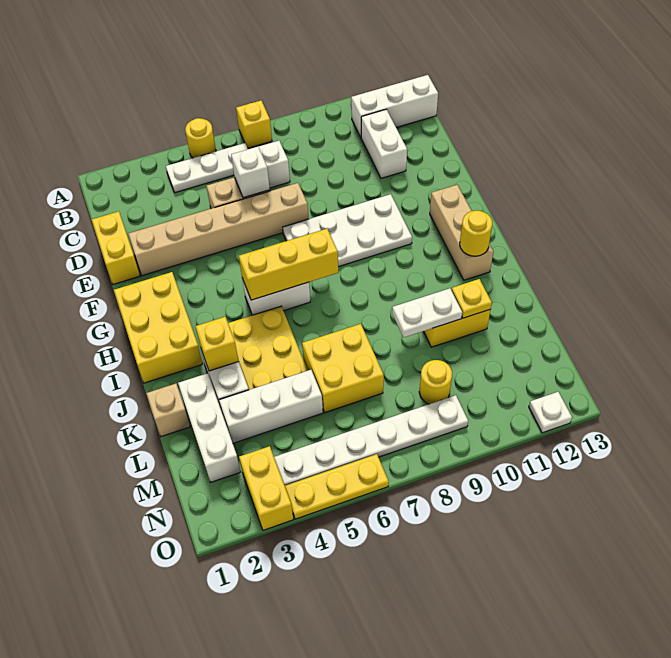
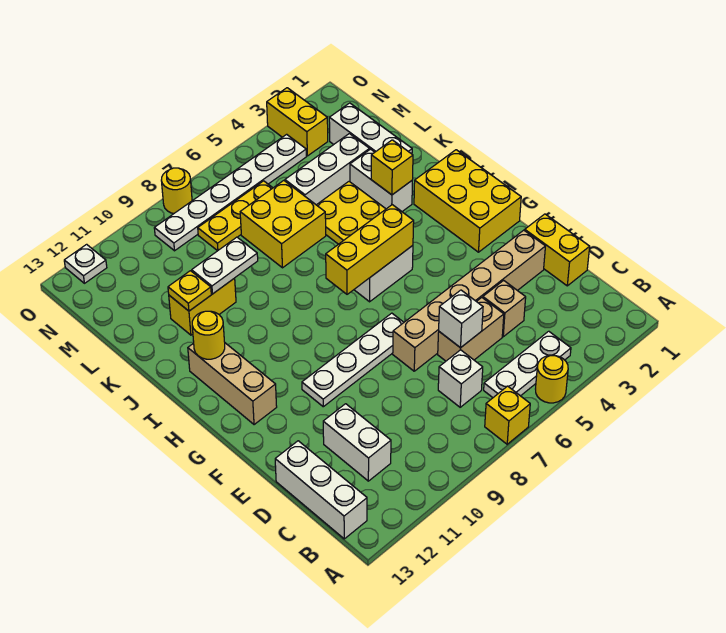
white brick B11:B13 level 1 -> white brick B13:D13 level 1
white plate F7:G10 level 1 -> white plate F7:F10 level 1
tan brick K1 level 1 -> tan brick D4 level 1
yellow round brick M9 level 1 -> yellow round brick O8 level 1
yellow plate O4:O6 level 1 -> yellow plate M6:M8 level 1

